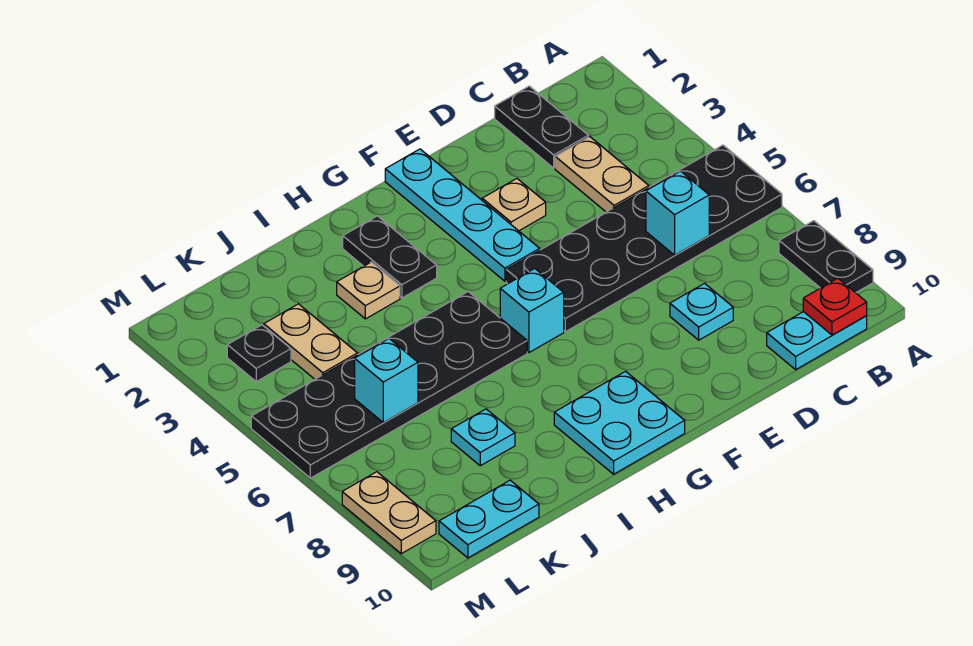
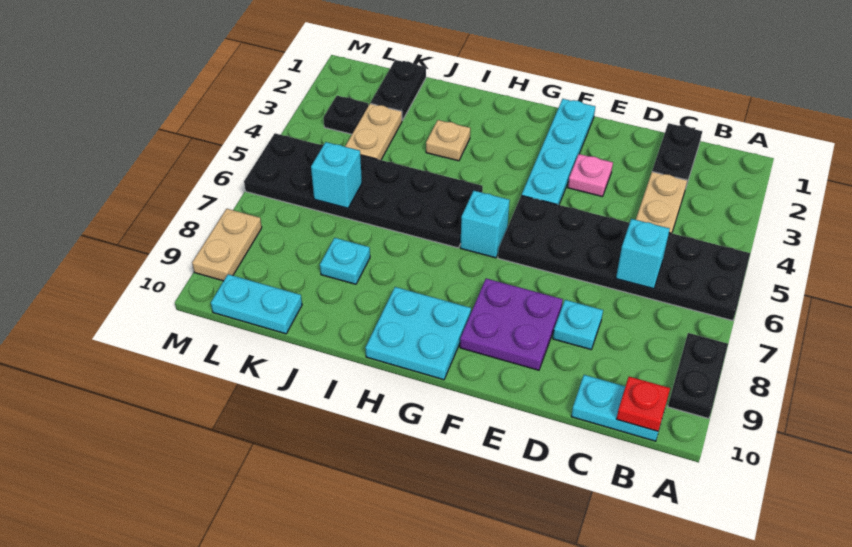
tan plate E3 level 1 -> pink plate E3 level 1
none -> purple plate E8:F9 level 1
black plate H2:H3 level 1 -> black plate K1:K2 level 1

